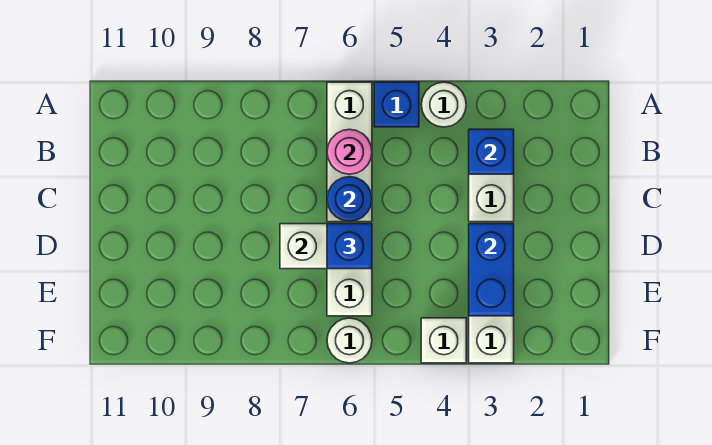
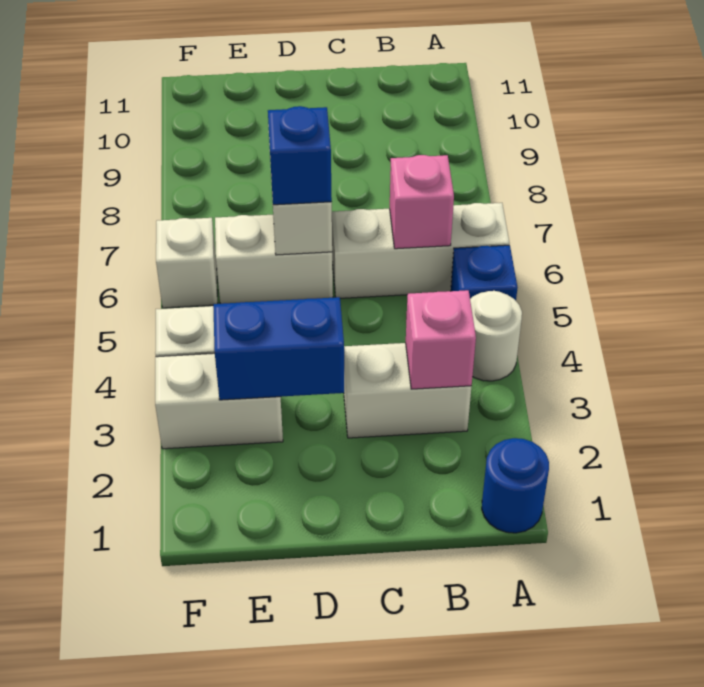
blue brick B3 level 2 -> pink brick B3 level 2
pink round brick B6 level 2 -> pink brick B6 level 2
blue round brick C6 level 2 -> blue round brick A1 level 1
white round brick F6 level 1 -> white brick F6 level 1

